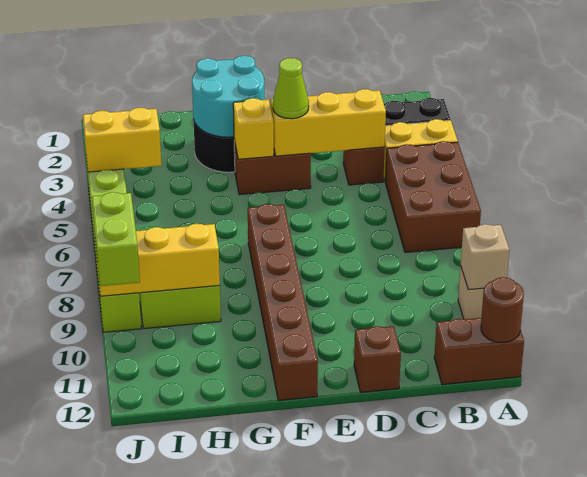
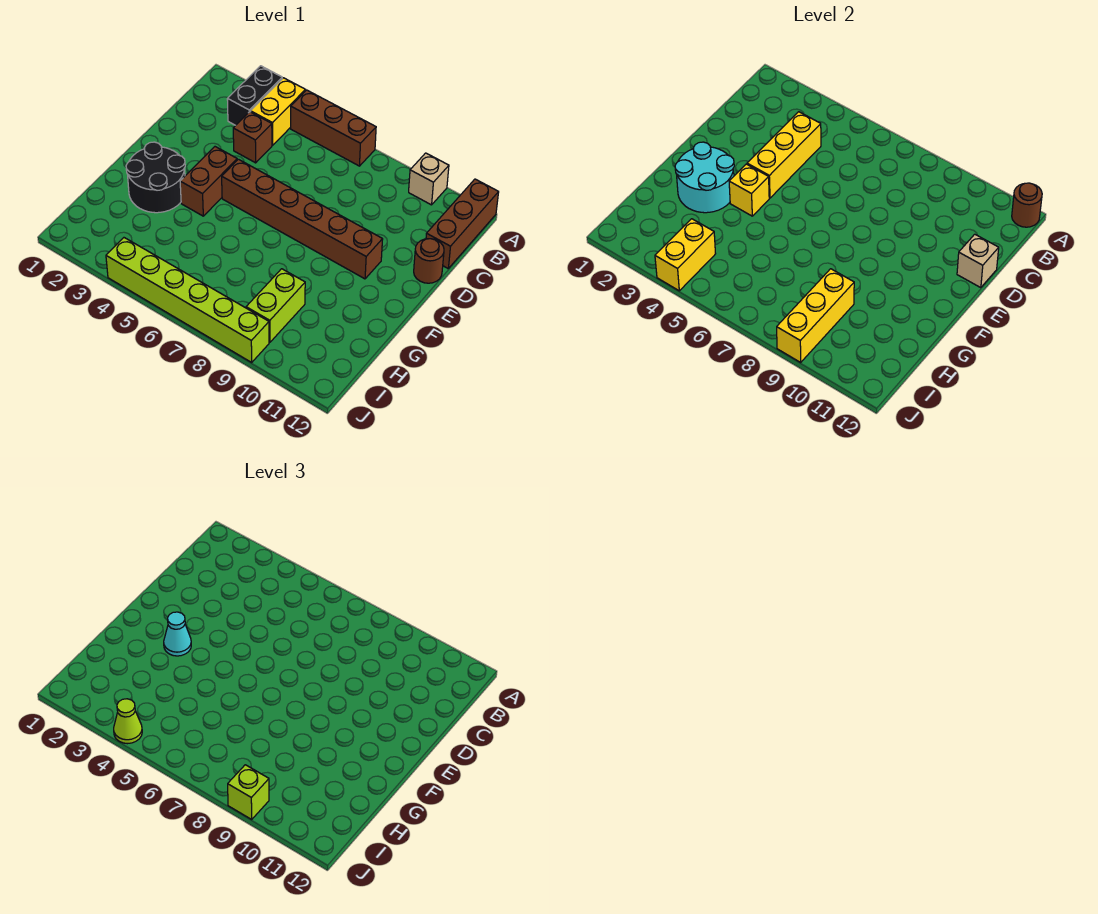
brown brick A5:B7 level 1 -> brown brick A5:A7 level 1
tan brick A10 level 2 -> tan brick D12 level 2
brown brick A12:B12 level 1 -> brown brick A12:C12 level 1
brown brick D12 level 1 -> brown round brick D12 level 1
lime cone E4 level 3 -> lime cone J4 level 3
none -> cyan cone F3 level 3
brown brick F7:F12 level 1 -> brown brick E5:E10 level 1
lime brick J9:J10 level 3 -> lime brick J9 level 3

